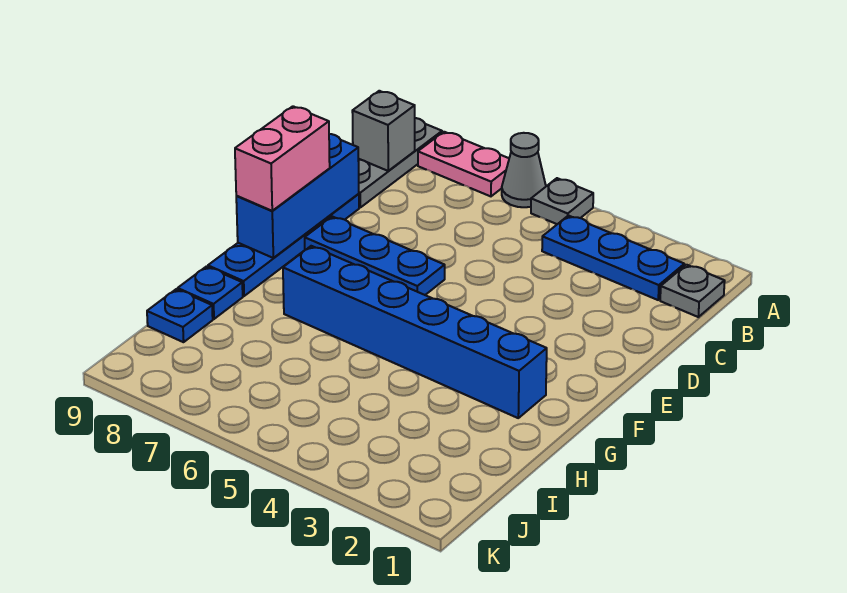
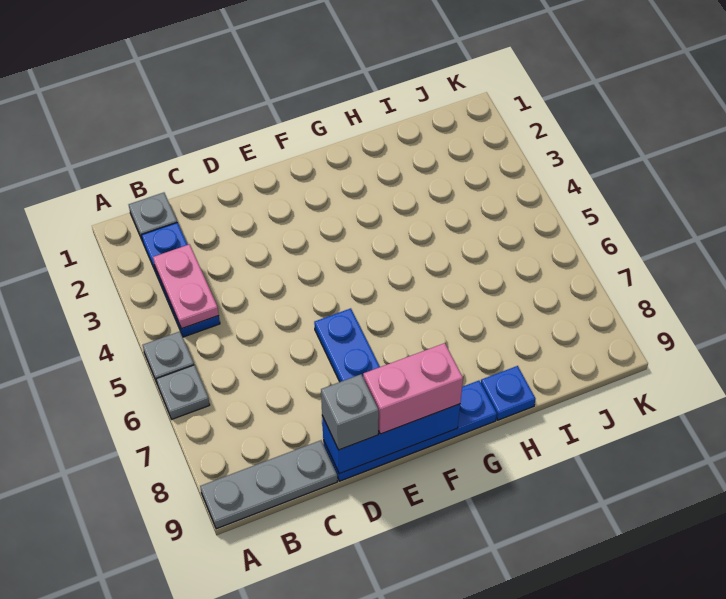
grey cone A6 level 1 -> grey plate A6 level 1
pink plate A7:A8 level 1 -> pink plate B3:B4 level 2
grey brick B9 level 2 -> grey brick D9 level 3
blue brick G2:G7 level 1 -> none
blue plate I9 level 1 -> none

